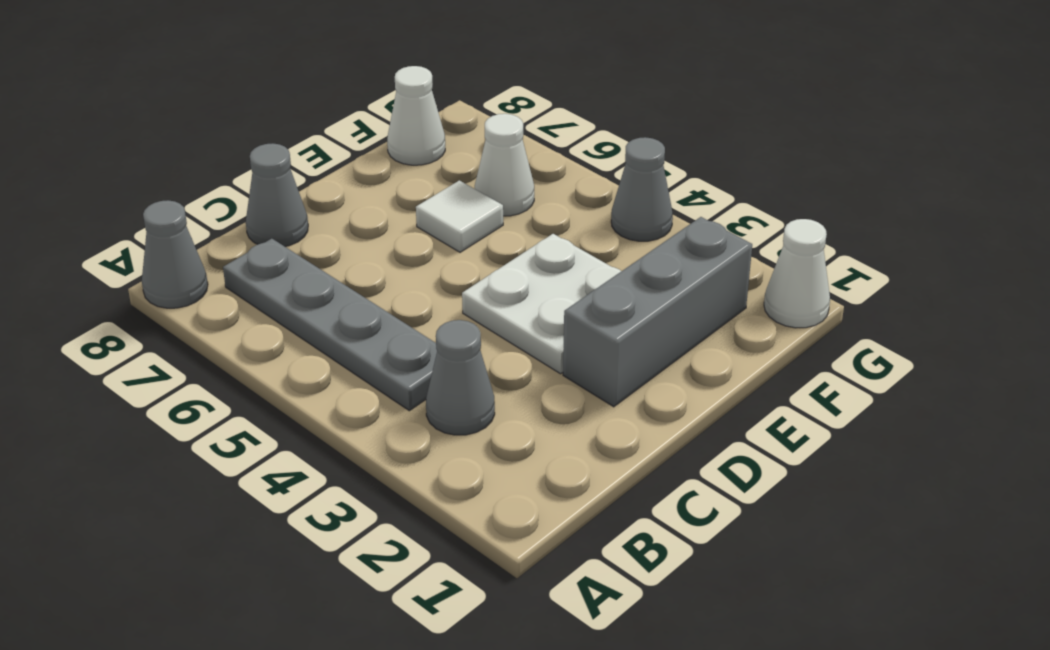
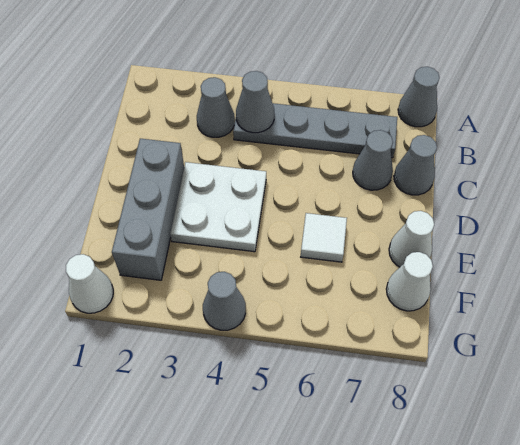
none -> grey cone B4 level 2
none -> grey cone C7 level 1
white cone F6 level 1 -> white cone E8 level 1

